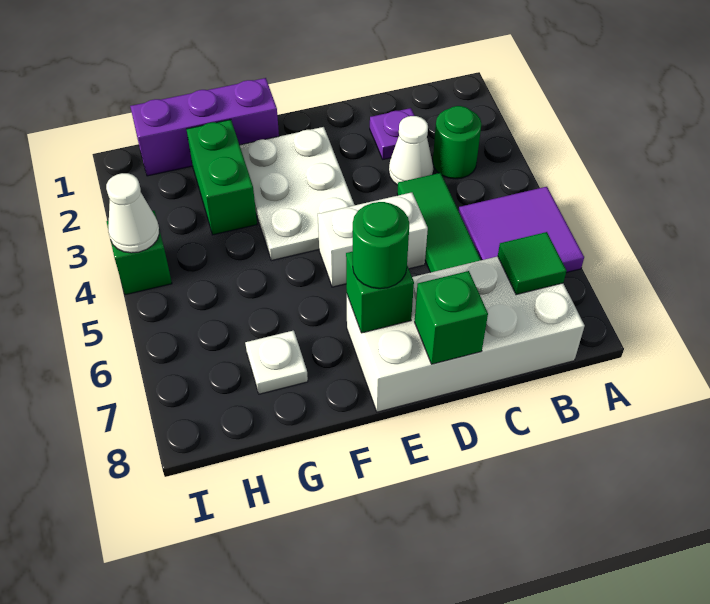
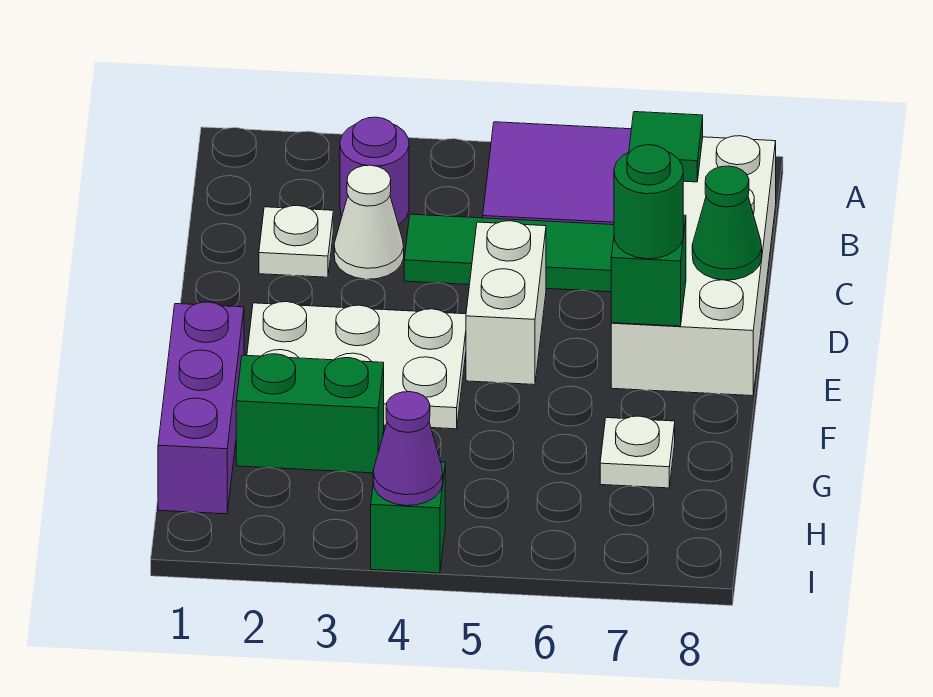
green round brick B3 level 1 -> purple round brick B3 level 1
purple plate C2 level 1 -> white plate C2 level 1
green brick D8 level 2 -> green cone D8 level 2
white cone I4 level 2 -> purple cone I4 level 2

